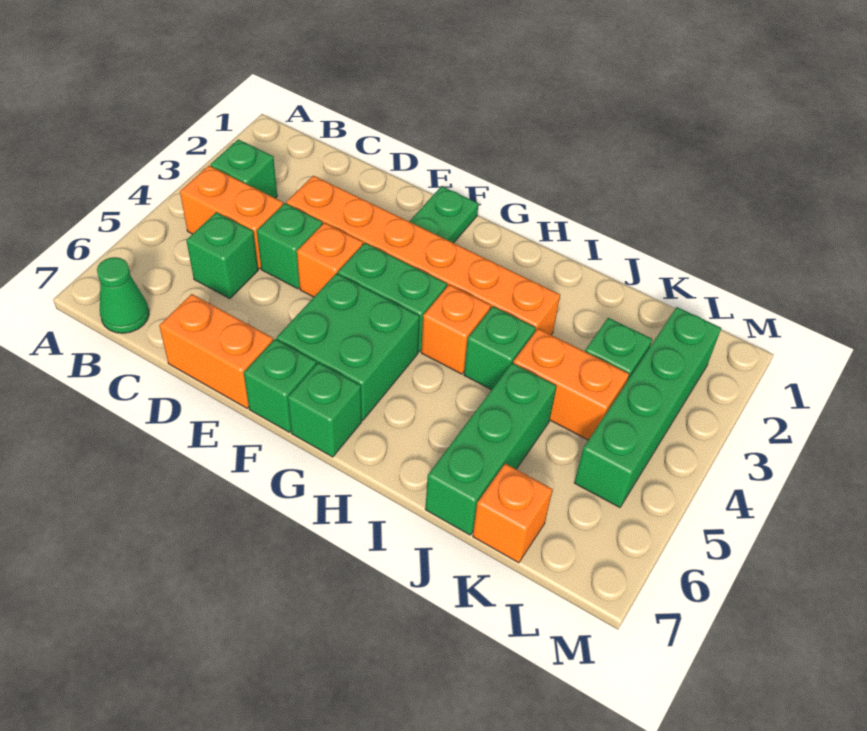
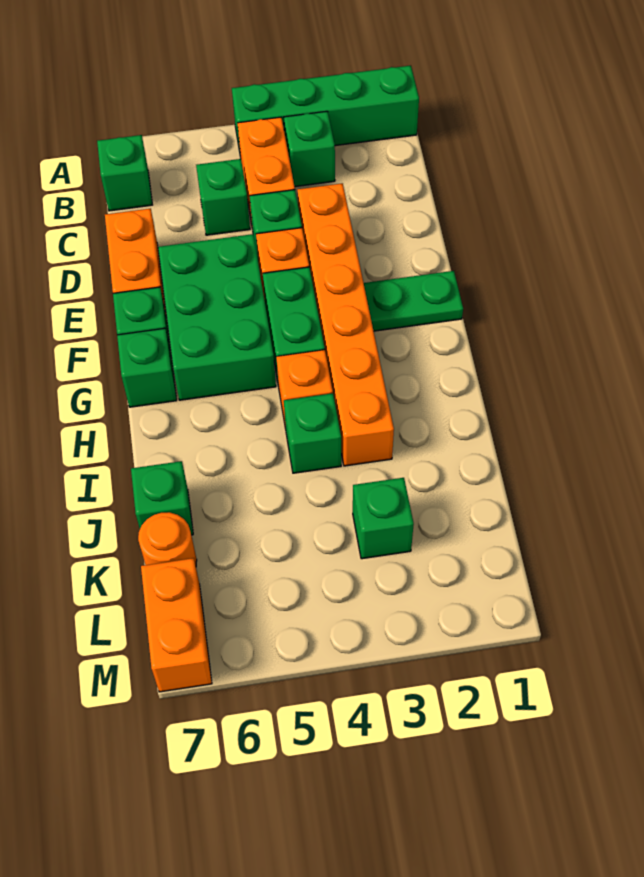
green cone B7 level 1 -> green brick B7 level 1
green brick F5:G6 level 1 -> green brick E5:G6 level 1
orange brick J4:K4 level 1 -> orange brick L7:M7 level 1
green brick J5:J7 level 1 -> green brick J7 level 1
orange brick K7 level 1 -> orange round brick K7 level 1
green brick L2:L5 level 1 -> green brick A1:A4 level 1

